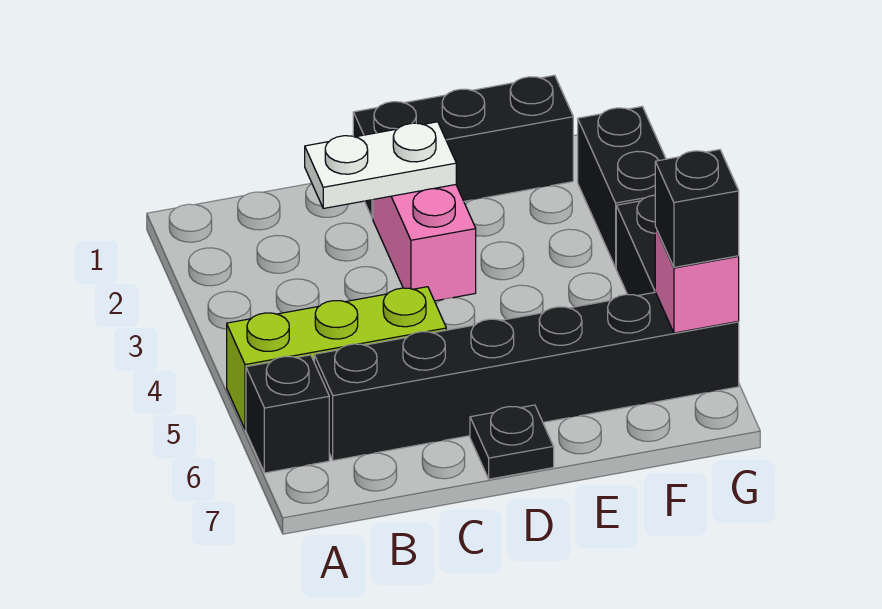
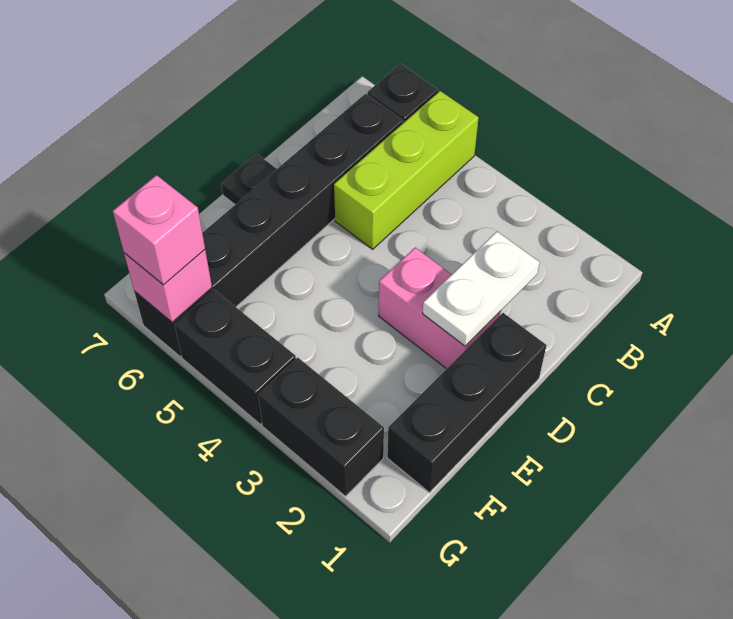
black brick G6 level 3 -> pink brick G6 level 3

